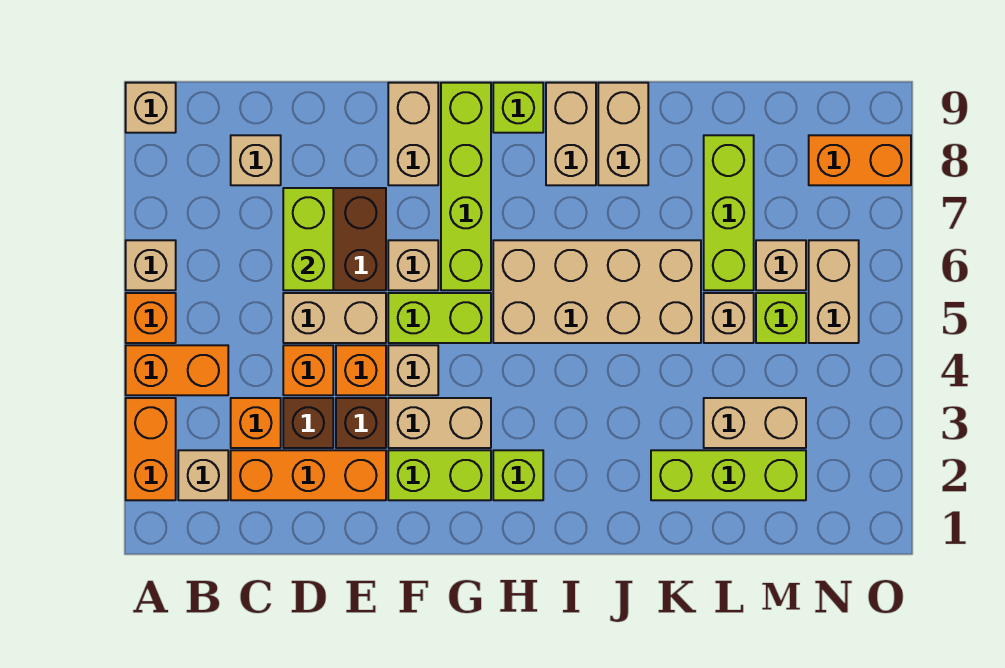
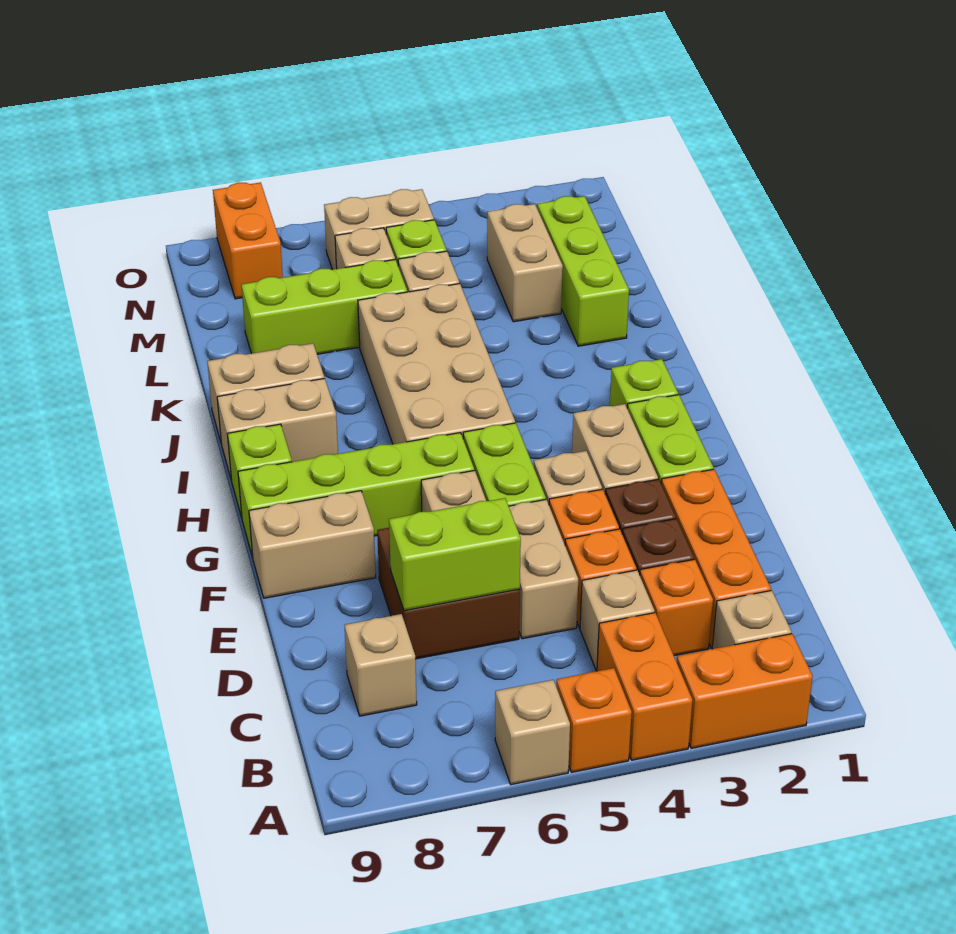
tan brick A9 level 1 -> tan brick C4 level 1

